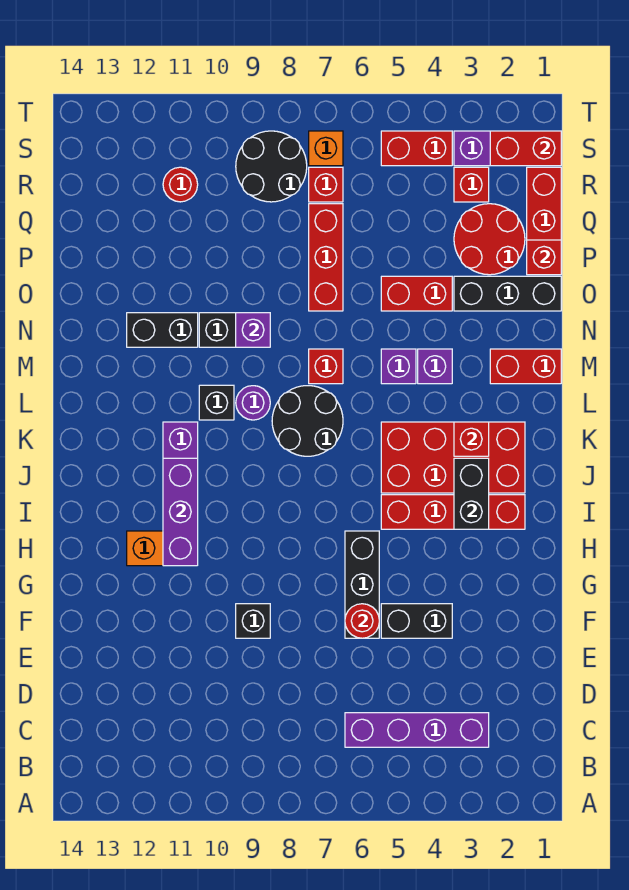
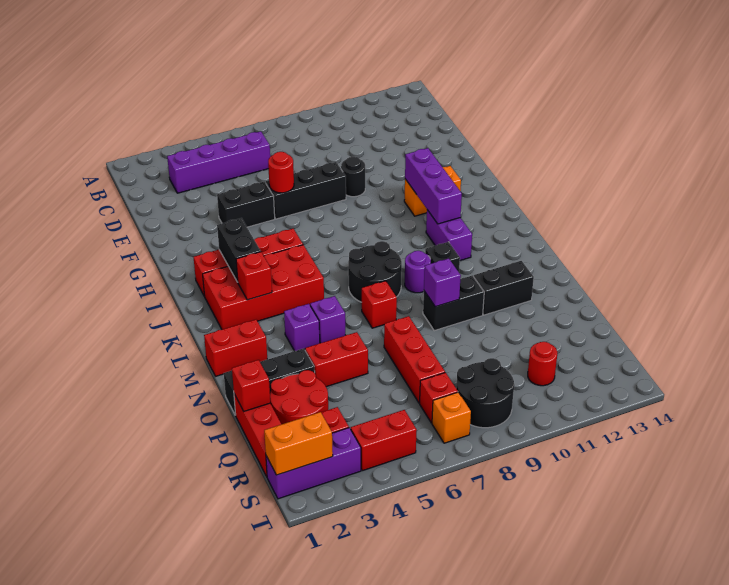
black brick F6:H6 level 1 -> black brick F6:F8 level 1
black brick F9 level 1 -> black round brick F9 level 1
red brick S1:S2 level 2 -> orange brick S1:S2 level 2

